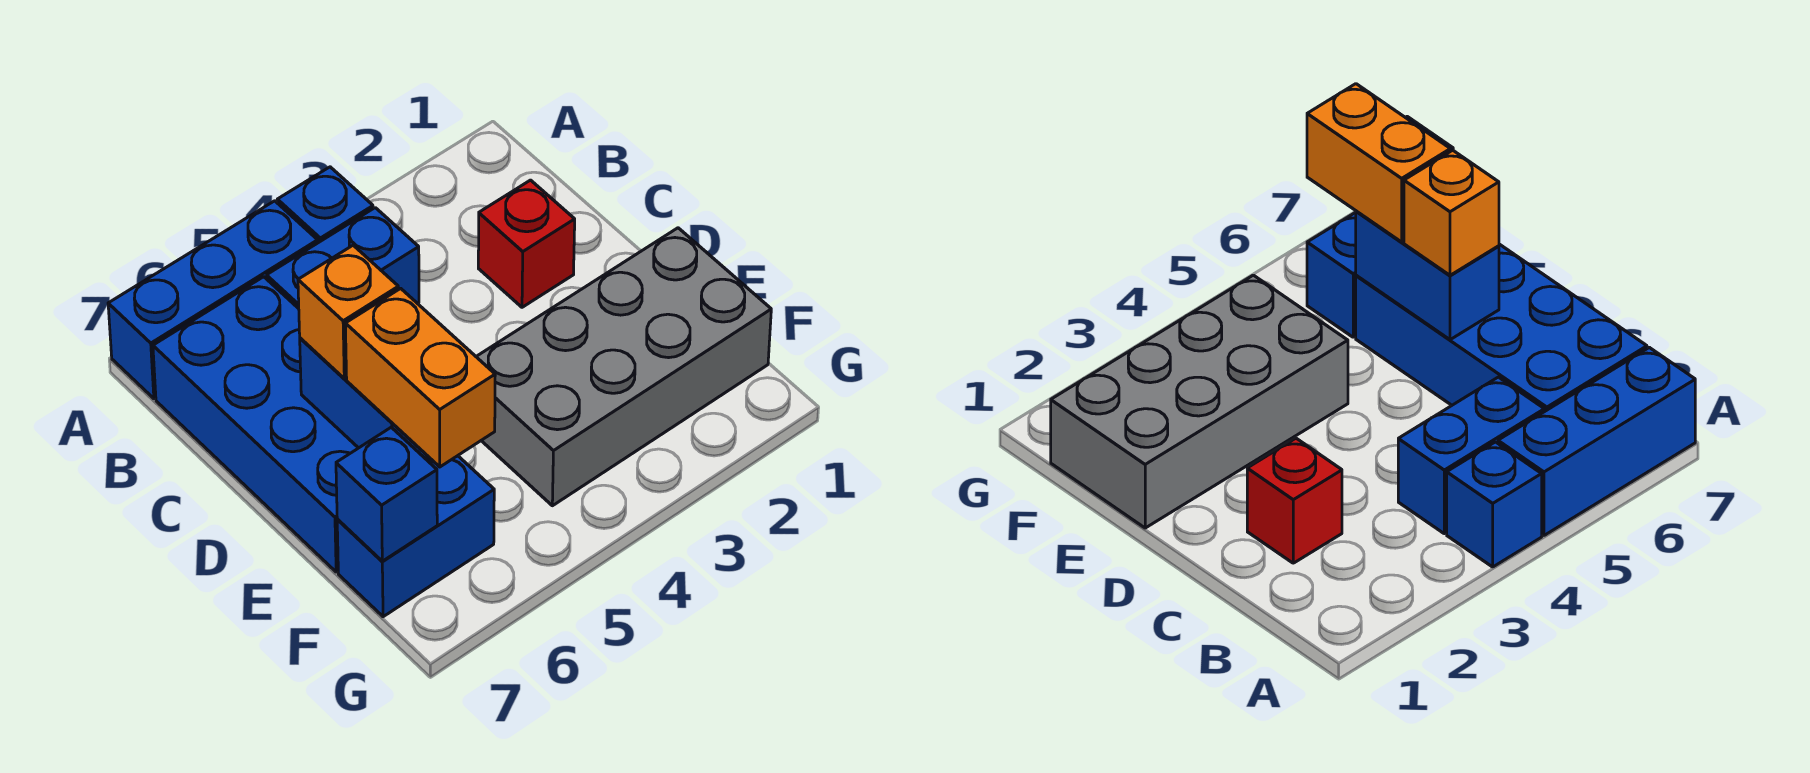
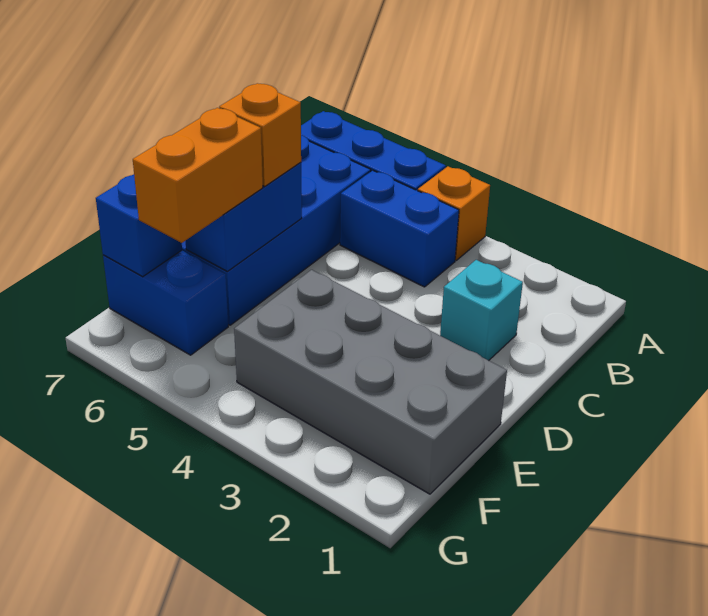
blue brick A4 level 1 -> orange brick A4 level 1
red brick C2 level 1 -> cyan brick C2 level 1

